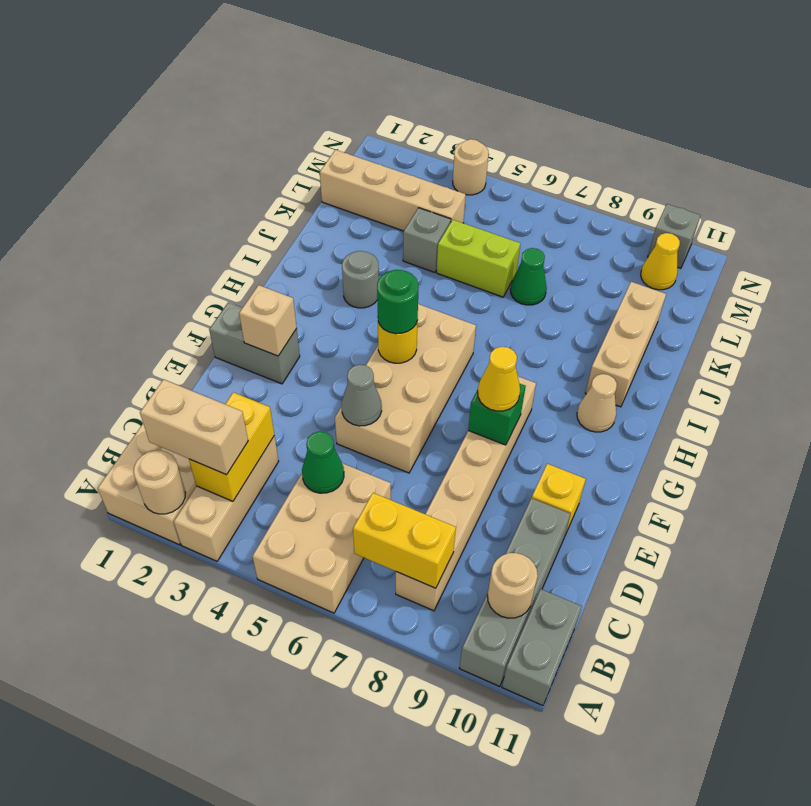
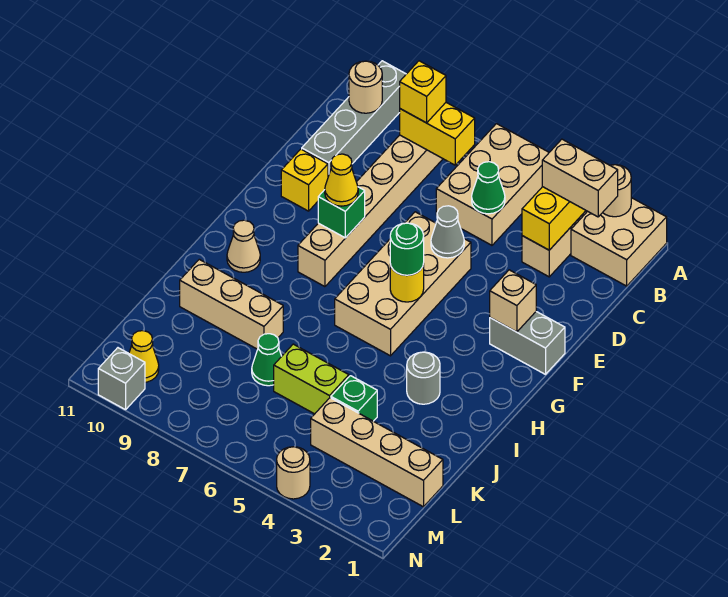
grey brick A11:B11 level 1 -> none
none -> yellow brick B8 level 3
tan brick I10:K10 level 1 -> tan brick J8:J10 level 1
grey brick K4 level 1 -> green brick K4 level 1

